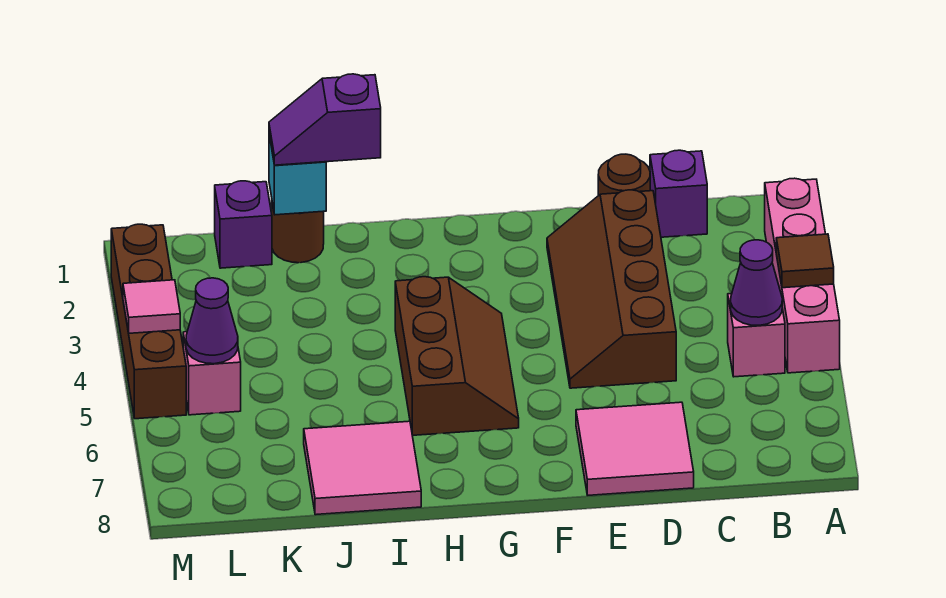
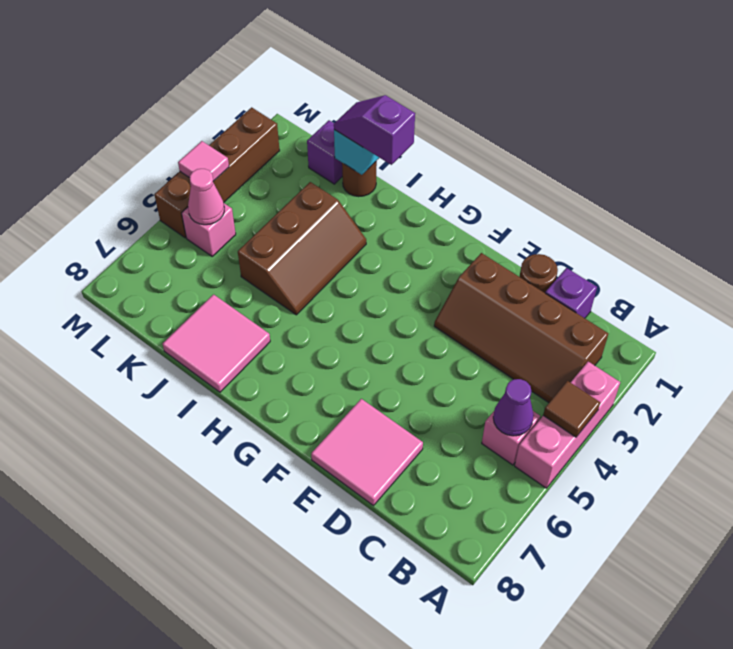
pink brick A2:A5 level 1 -> pink brick A3:A5 level 1
brown slope D2:E5 level 1 top D -> brown slope B2:E3 level 1 top 2
brown slope G4:H6 level 1 top H -> brown slope I3:J5 level 1 top J
purple cone L5 level 2 -> pink cone L5 level 2

